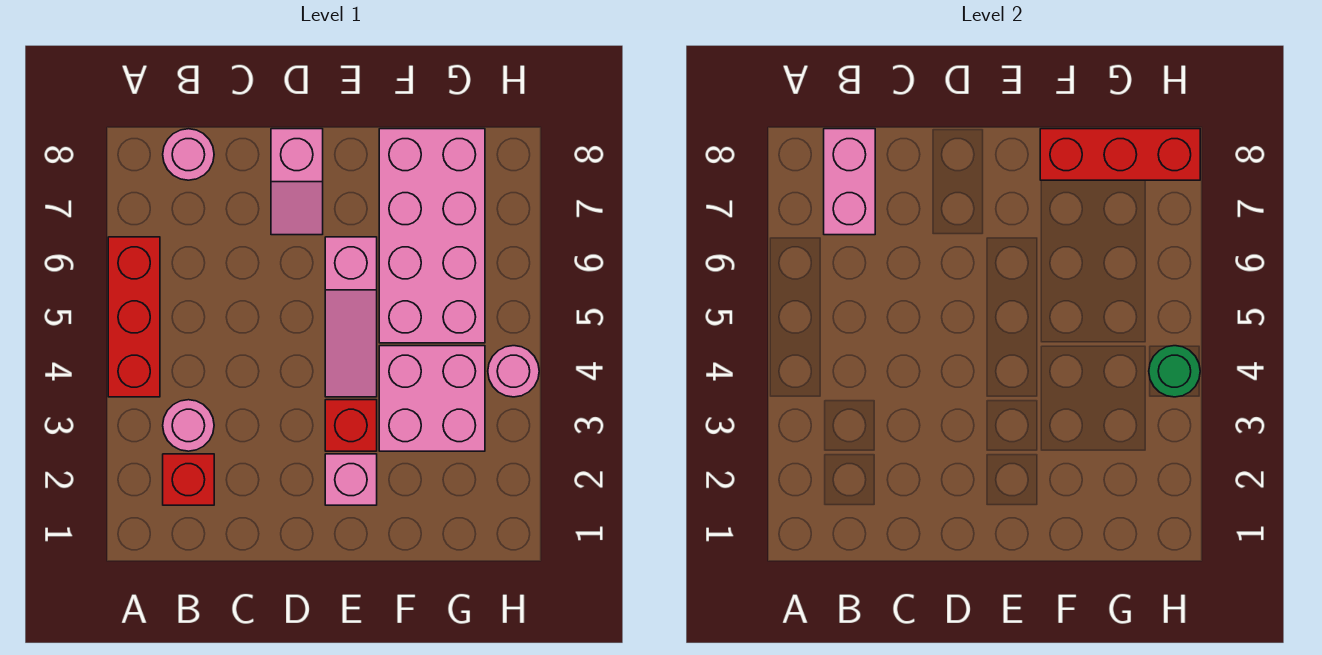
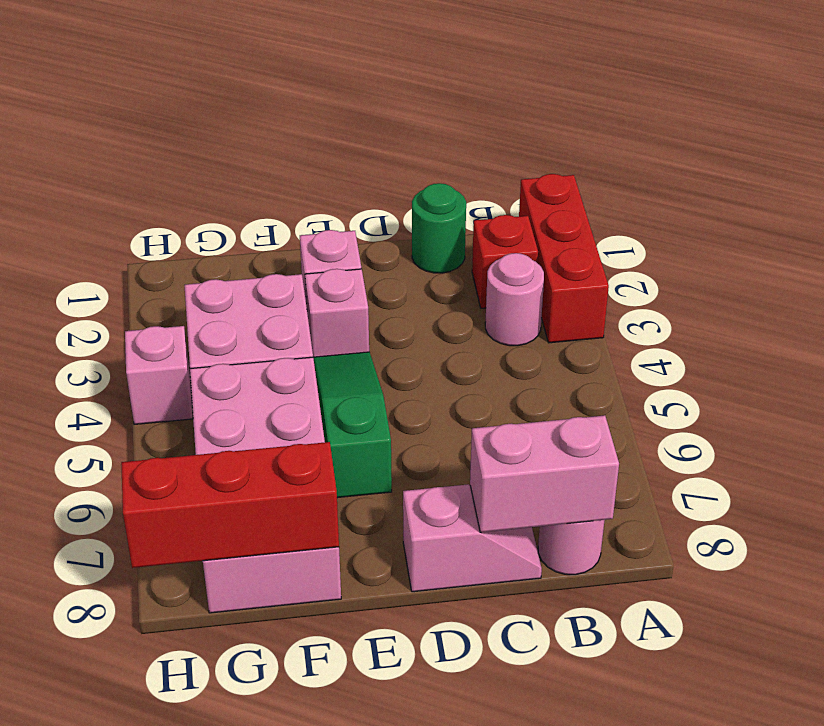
red brick A4:A6 level 1 -> red brick A1:A3 level 1
pink brick B7:B8 level 2 -> pink brick B8:C8 level 2
pink slope D7:D8 level 1 top 8 -> pink slope C8:D8 level 1 top D
red brick E3 level 1 -> pink brick E3 level 1
pink slope E4:E6 level 1 top 6 -> green slope E4:E6 level 1 top 6
pink round brick H4 level 1 -> pink brick H4 level 1
green round brick H4 level 2 -> green round brick C1 level 1

